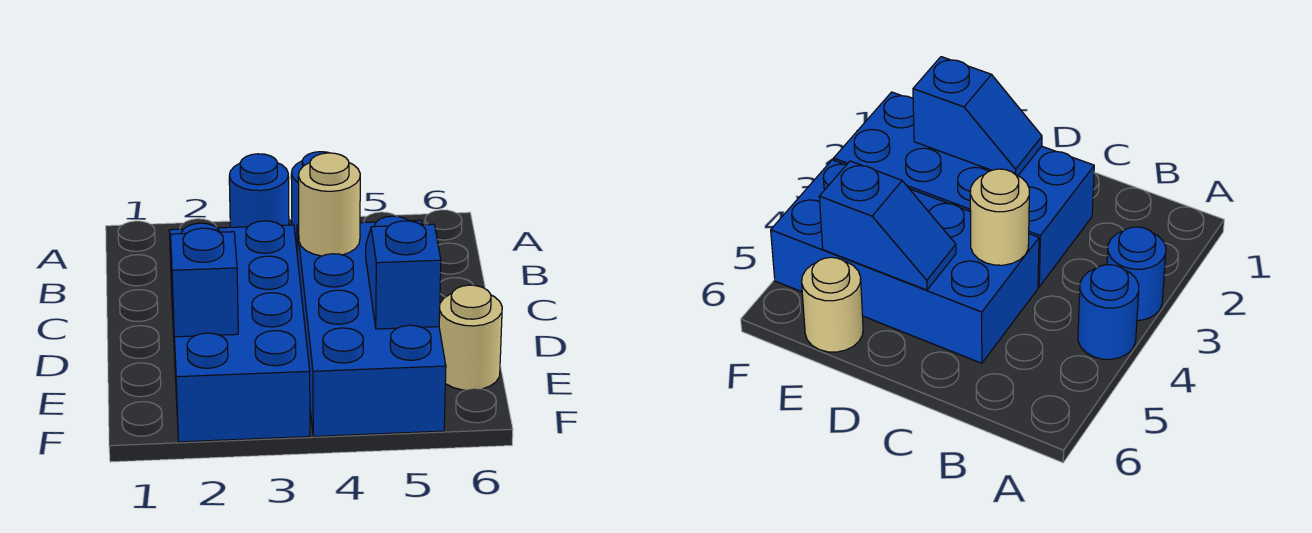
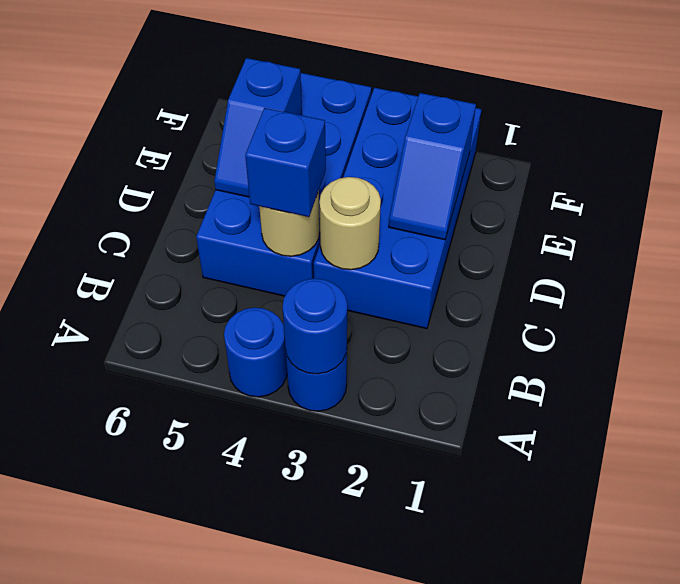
none -> blue round brick A3 level 2
none -> blue brick C4 level 3
tan round brick E6 level 1 -> tan round brick C3 level 2

